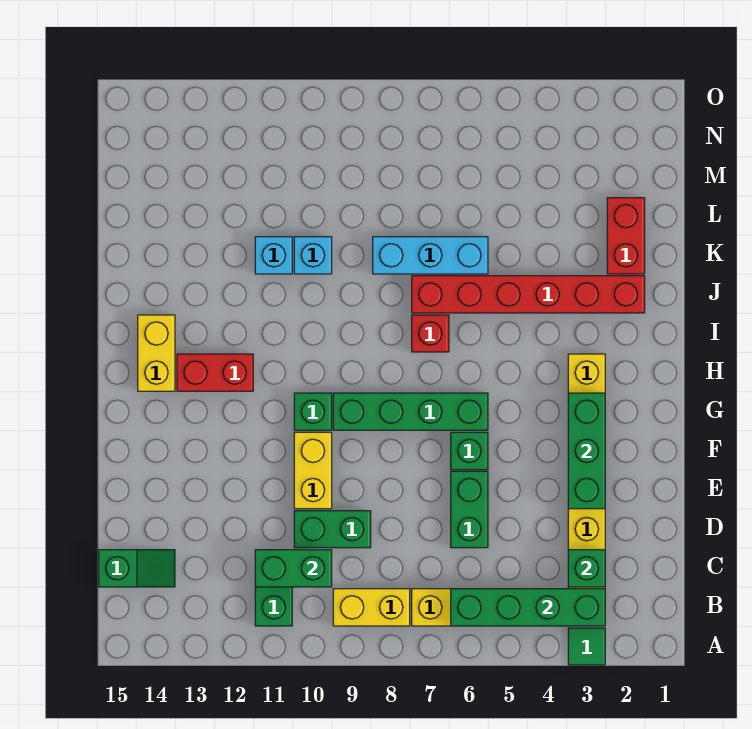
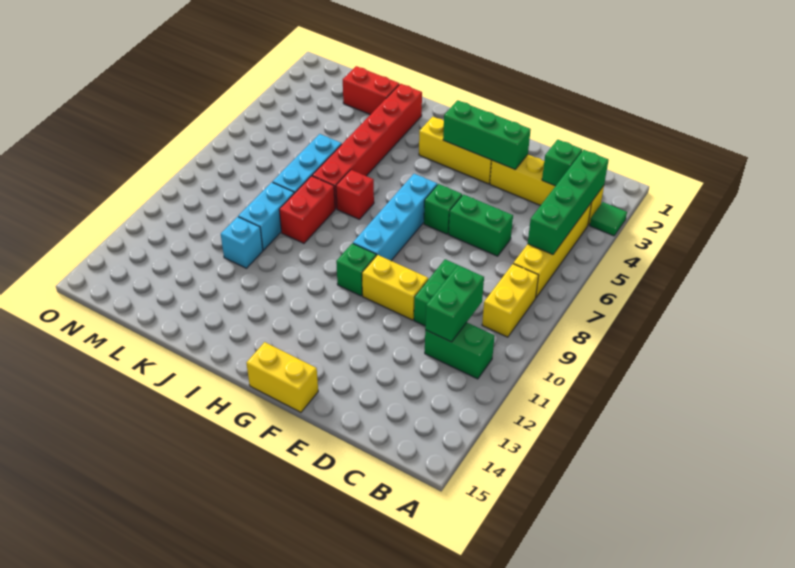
green slope C14:C15 level 1 top 15 -> none
green brick G6:G9 level 1 -> cyan brick G6:G9 level 1
red brick H12:H13 level 1 -> red brick J8:J9 level 1
yellow brick H14:I14 level 1 -> yellow brick F15:G15 level 1
cyan brick K10 level 1 -> cyan brick K9:K10 level 1

